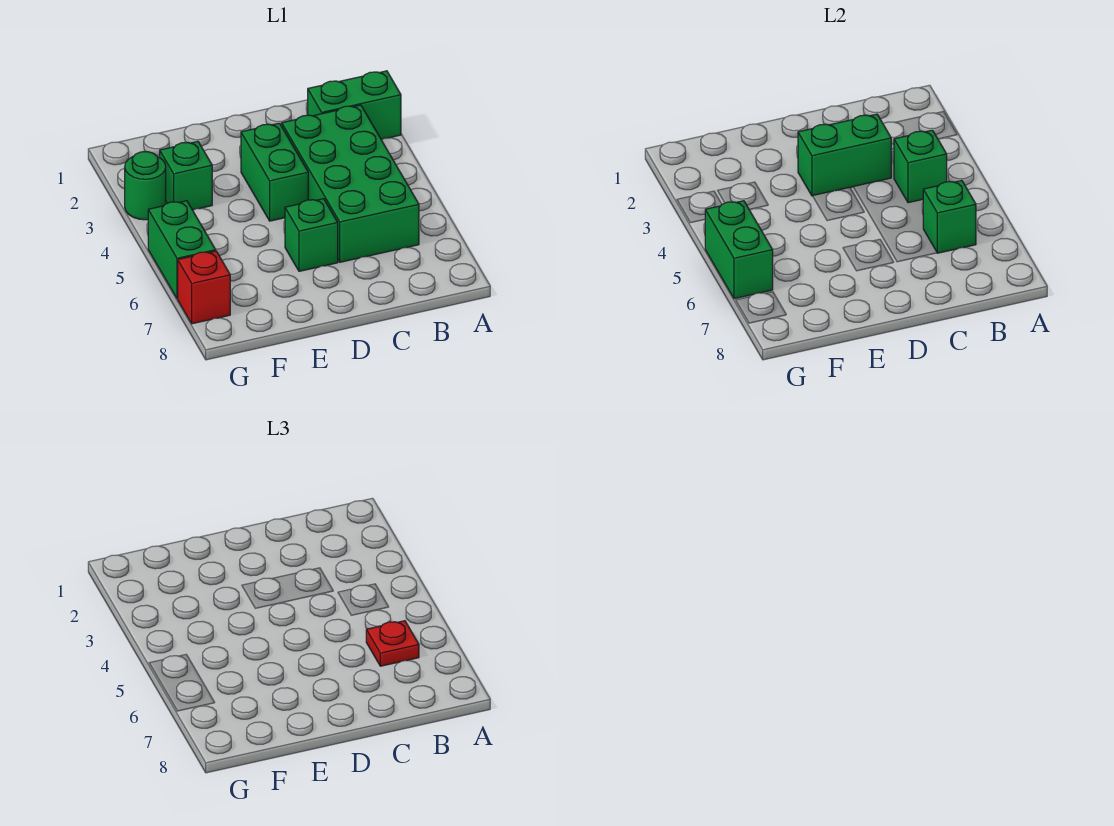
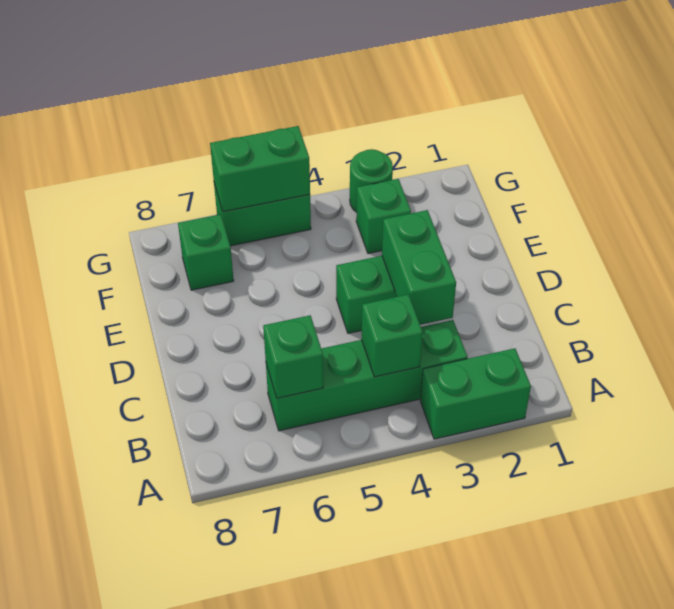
green brick A2:B2 level 1 -> green brick A2:A3 level 1
green brick B3:C6 level 1 -> green brick B3:B6 level 1
red plate B6 level 3 -> none
green brick D6 level 1 -> green brick F7 level 1
red brick G7 level 1 -> none

